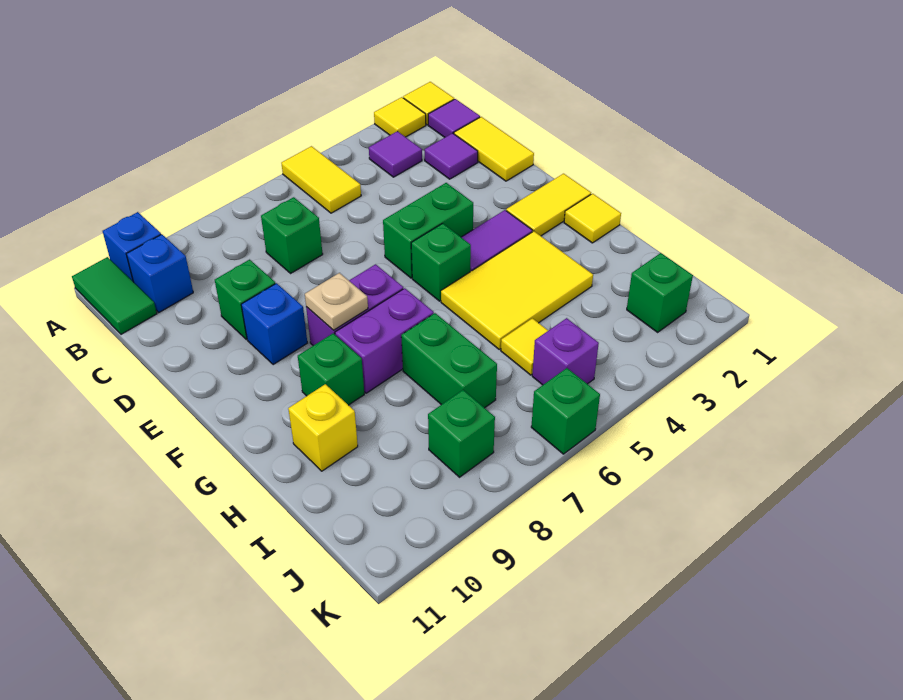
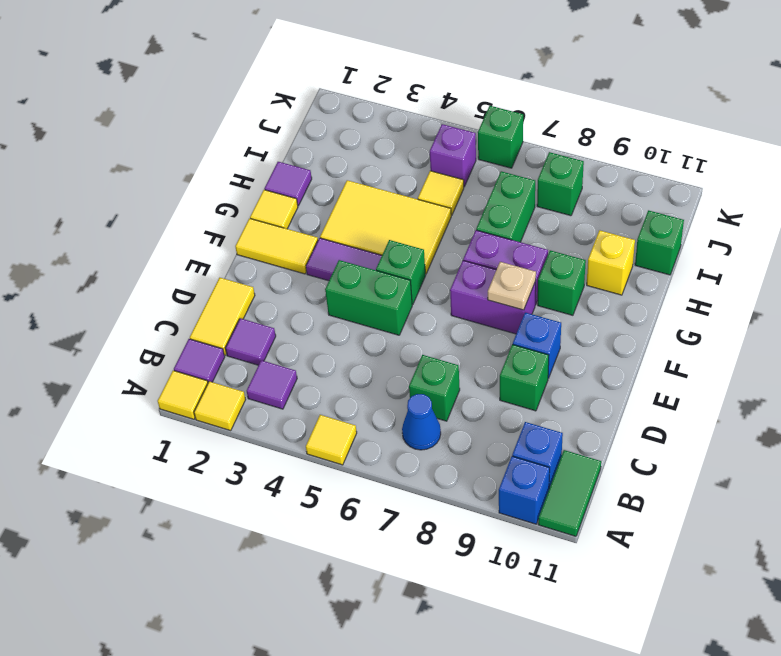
yellow tile A5:B5 level 1 -> yellow tile A5 level 1
none -> blue cone B7 level 1
none -> purple tile H1 level 1
green brick J2 level 1 -> green brick I11 level 1

